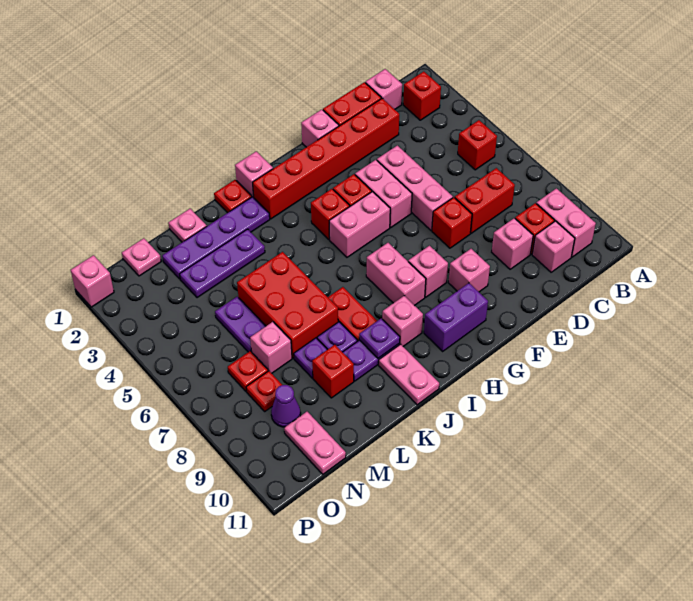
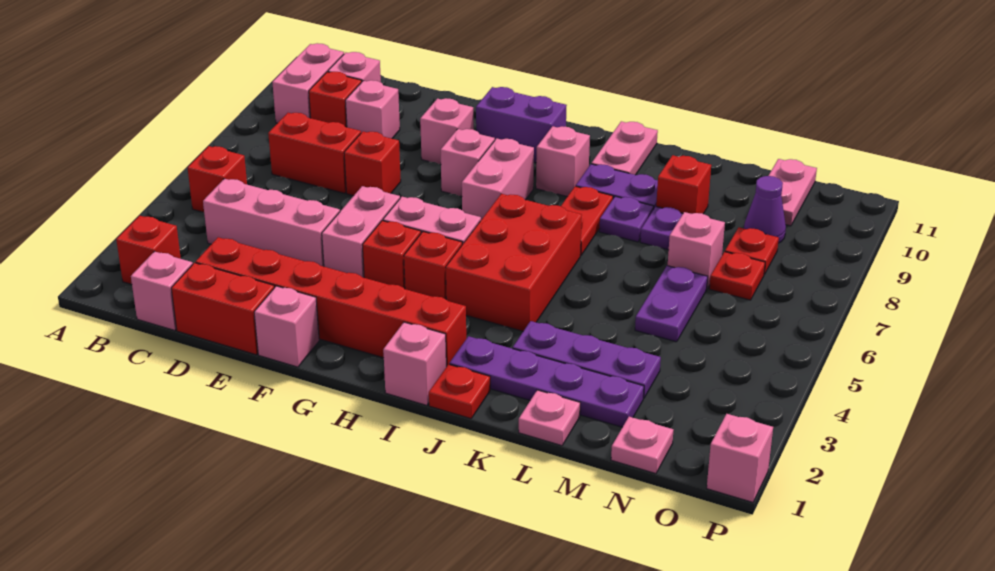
pink brick E4:E6 level 1 -> pink brick C4:E4 level 1
purple plate J9 level 2 -> none
red brick K5:L7 level 1 -> red brick I4:J6 level 1

